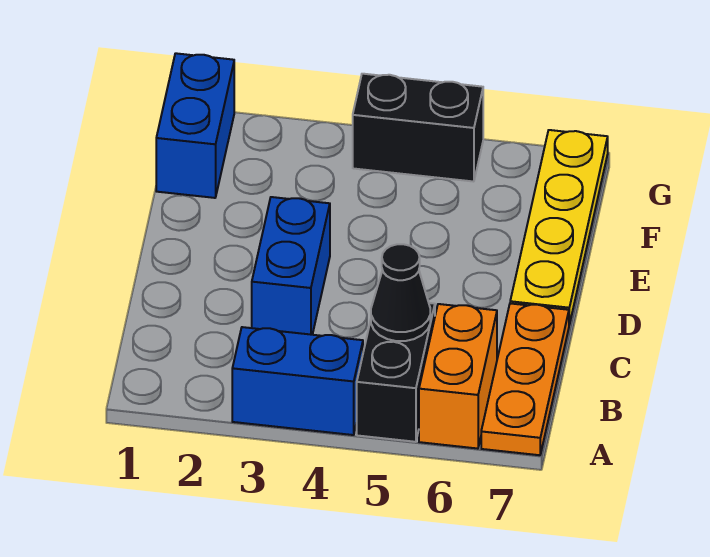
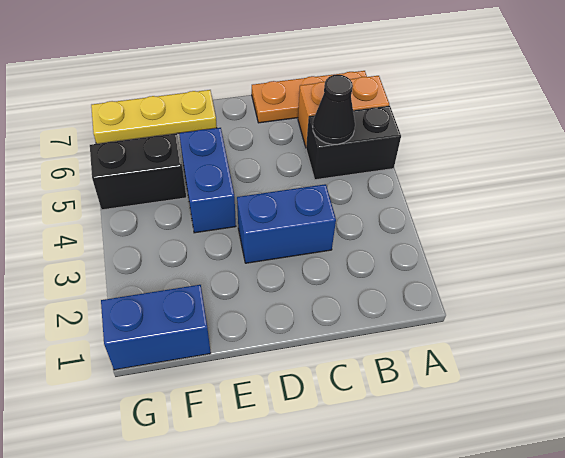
blue brick A3:A4 level 1 -> blue brick E4:E5 level 1
yellow plate D7:G7 level 1 -> yellow plate E7:G7 level 1
black brick G4:G5 level 1 -> black brick F5:G5 level 1

